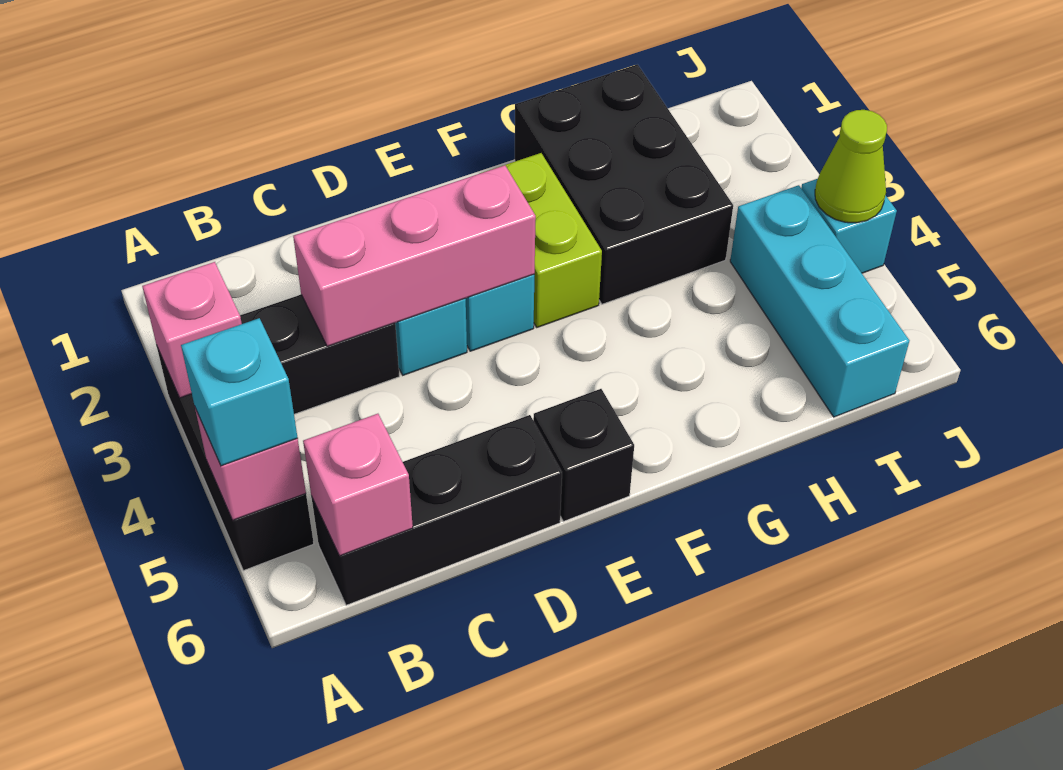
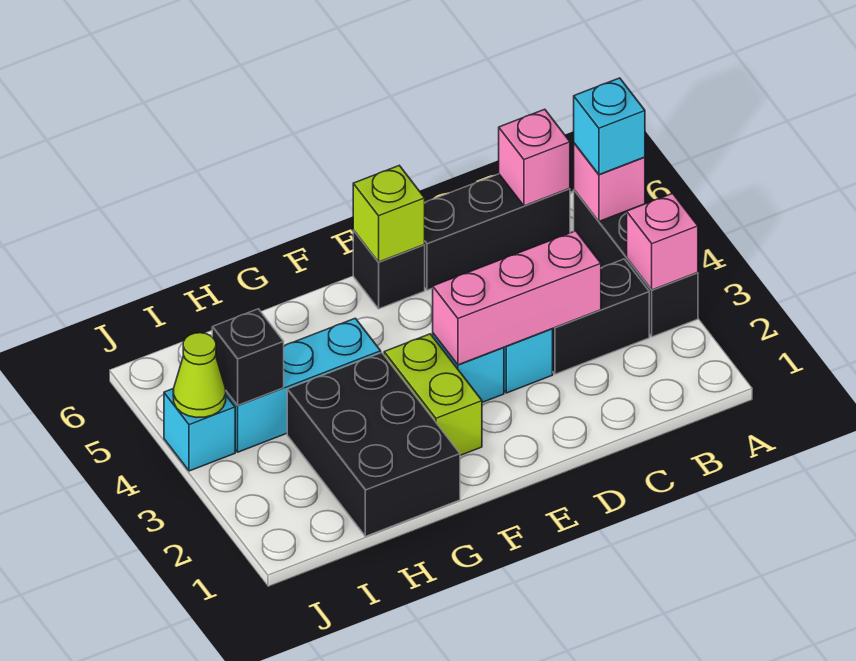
none -> lime brick E6 level 2
cyan brick I4:I6 level 1 -> cyan brick G4:I4 level 1
none -> black brick I4 level 2

